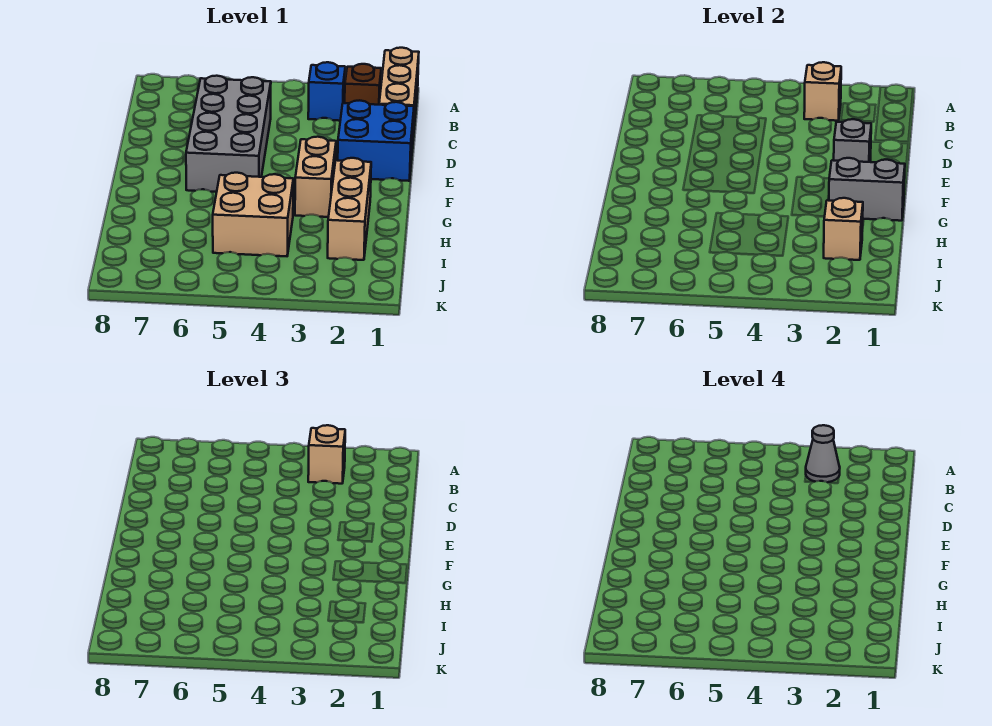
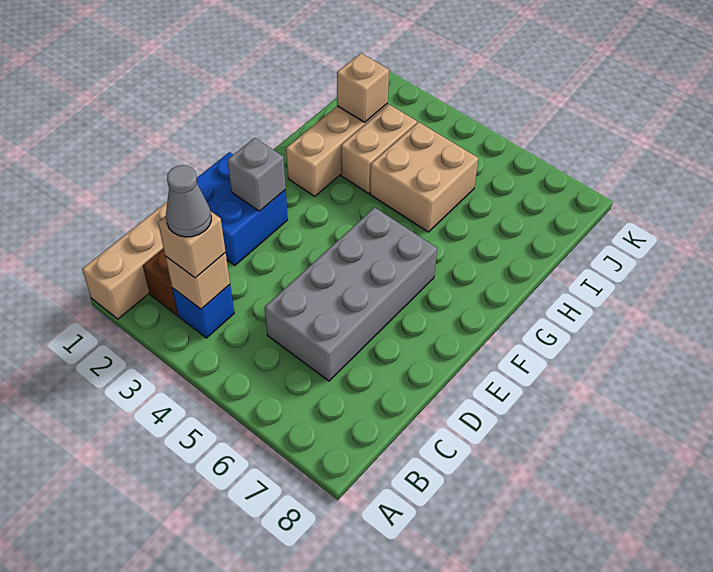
tan brick F3:G3 level 1 -> tan brick H3:I3 level 1
grey brick G1:G2 level 2 -> none

